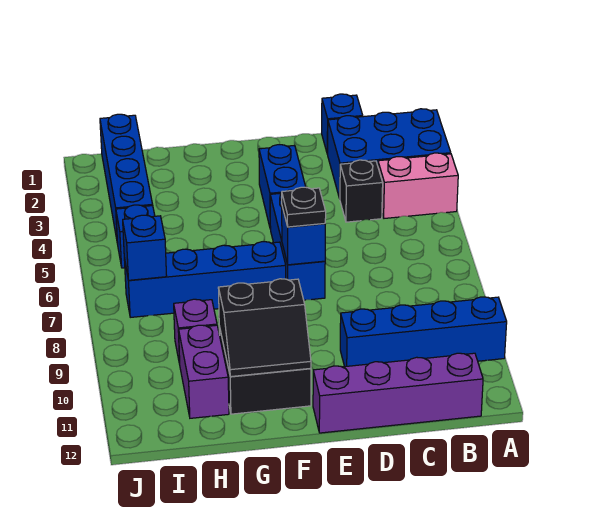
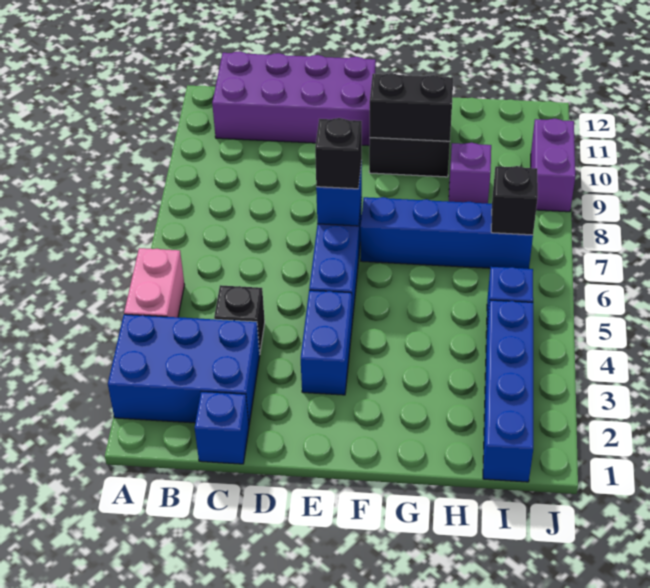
pink brick A4:B4 level 1 -> pink brick A4:A5 level 1
blue brick A10:D10 level 1 -> none
purple brick B12:E12 level 1 -> purple brick B11:E12 level 1
black plate E7 level 3 -> black brick E7 level 3
purple brick H10:H11 level 1 -> purple brick J9:J10 level 1
blue brick I7 level 2 -> black brick I7 level 2

